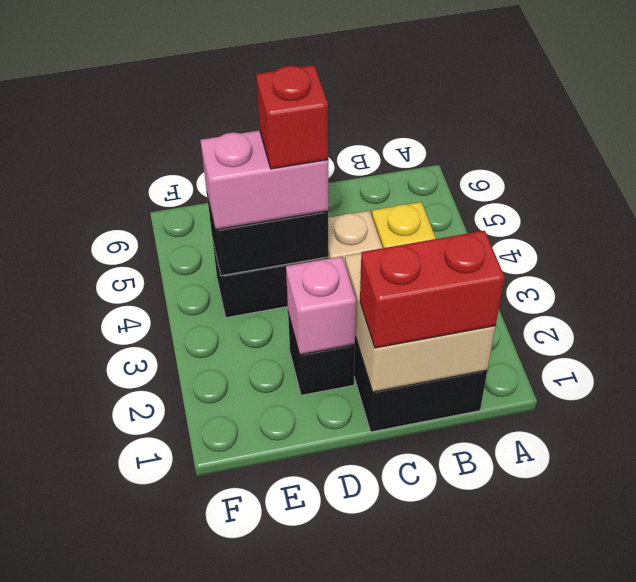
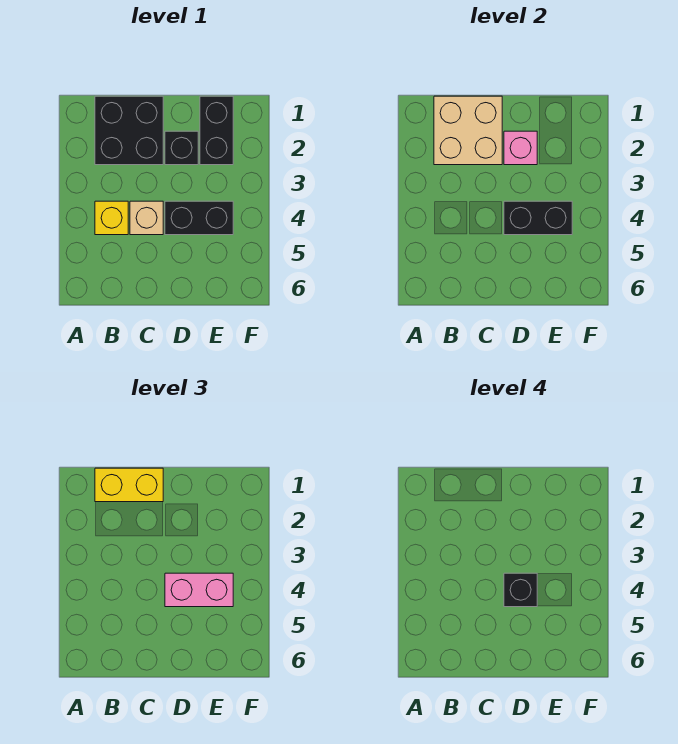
red brick B1:C1 level 3 -> yellow brick B1:C1 level 3
red brick D4 level 4 -> black brick D4 level 4
none -> black brick E1:E2 level 1

